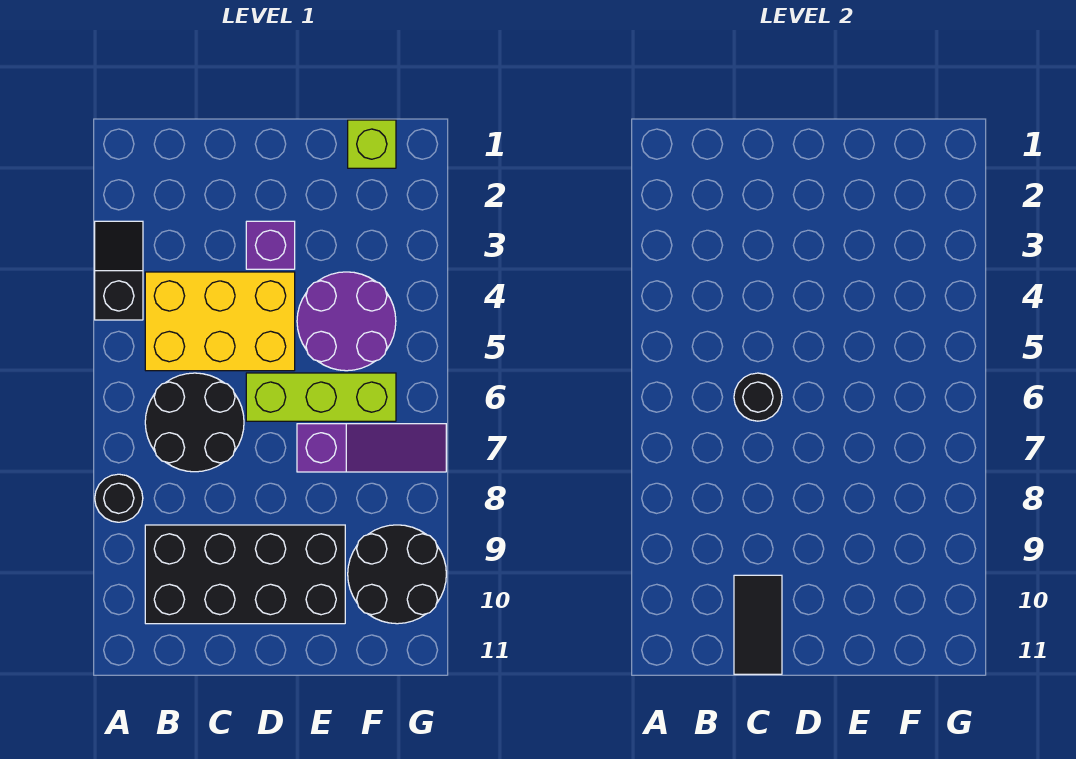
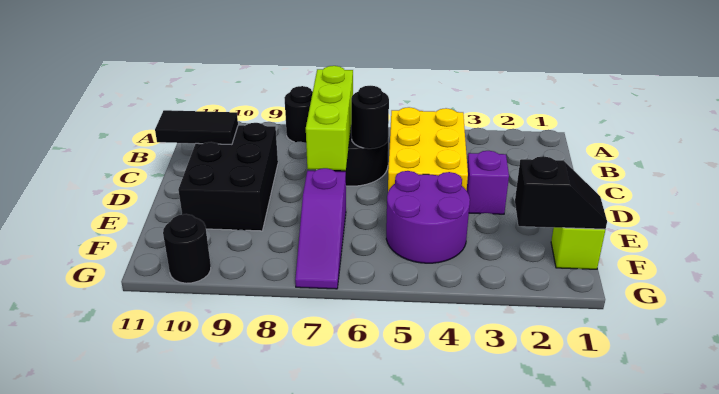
black slope A3:A4 level 1 top 4 -> black slope F1:F2 level 2 top 2
black brick B9:E10 level 1 -> black brick C9:E10 level 1
lime brick D6:F6 level 1 -> lime brick B7:D7 level 2
black round brick F9:G10 level 1 -> black round brick G10 level 1

